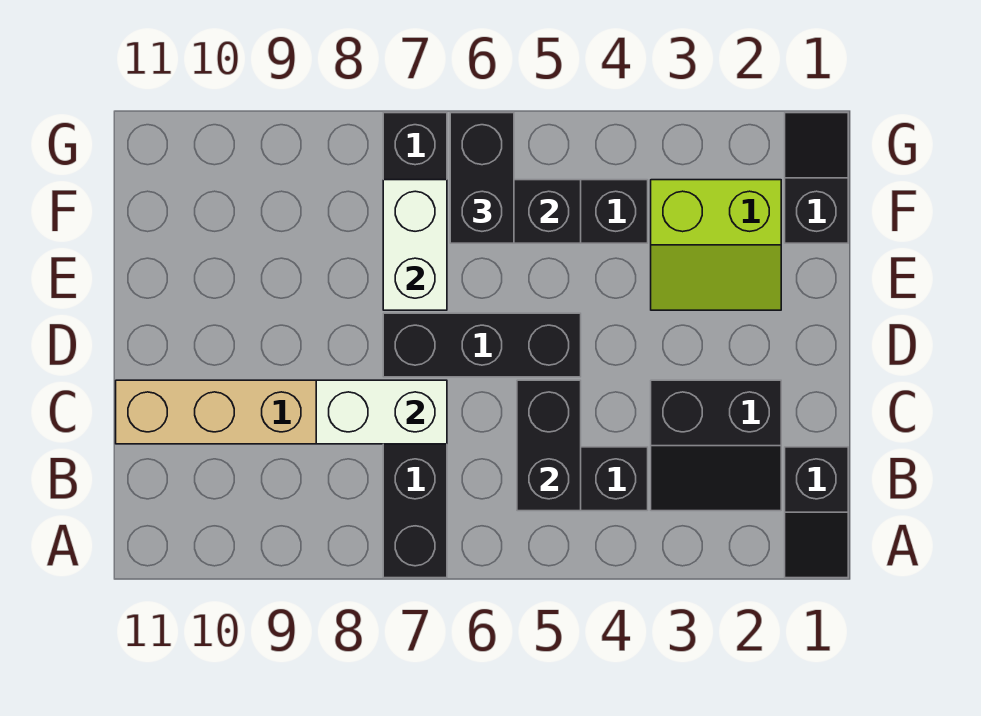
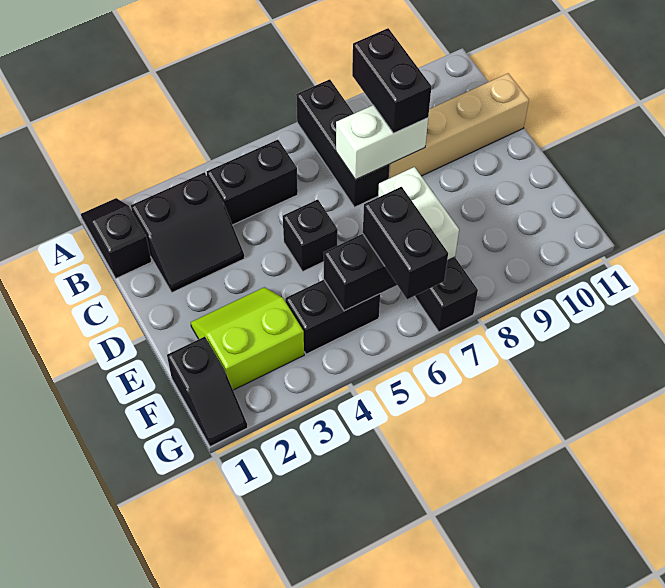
black slope B2:C3 level 1 top C -> black slope B2:C3 level 1 top B
black brick B5:C5 level 2 -> black brick B8:C8 level 3
black brick D5:D7 level 1 -> black brick D5 level 1

